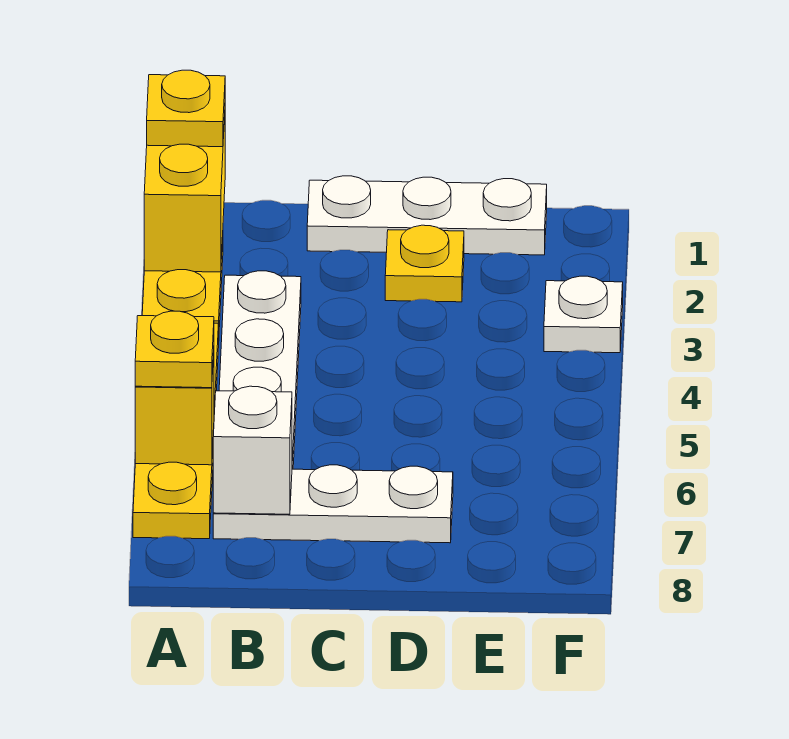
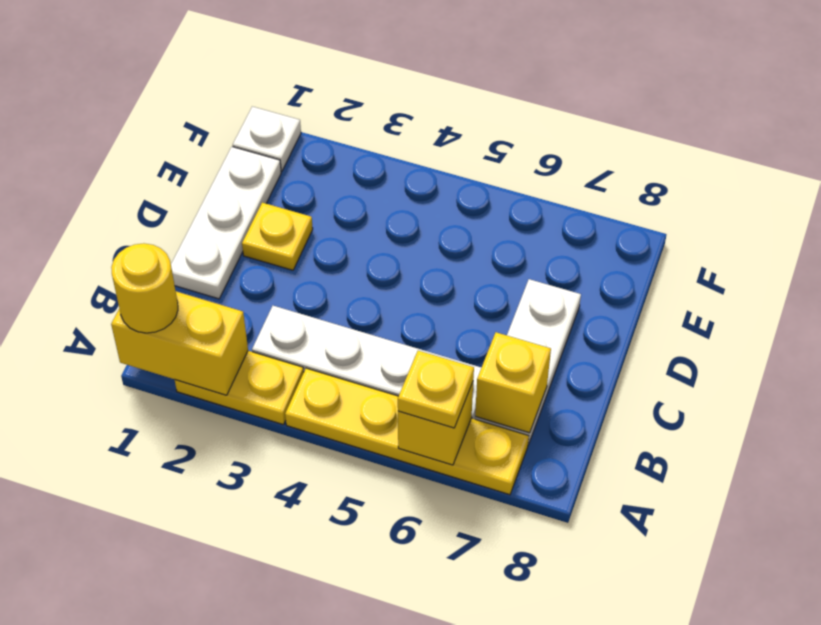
yellow plate A1 level 3 -> yellow round brick A1 level 3
white brick B7 level 2 -> yellow brick B7 level 2
white plate F3 level 1 -> white plate F1 level 1

